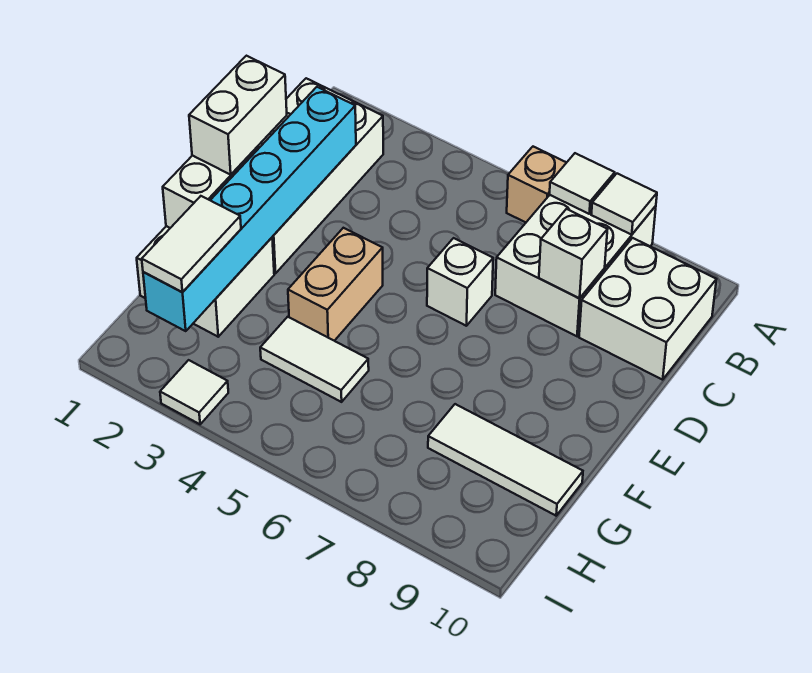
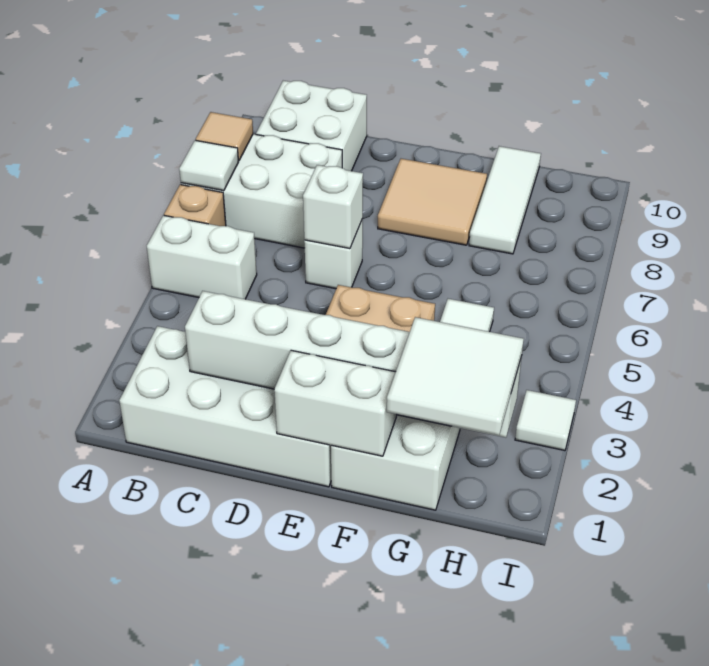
white tile A8 level 2 -> tan tile A8 level 2
cyan brick C2:H2 level 2 -> white brick C2:H2 level 2
white brick C8 level 2 -> white brick D6 level 2
white brick D1:E1 level 3 -> white brick A5:B5 level 1
none -> tan tile E8:F9 level 1
white tile G2:H2 level 3 -> white tile G1:H2 level 3

